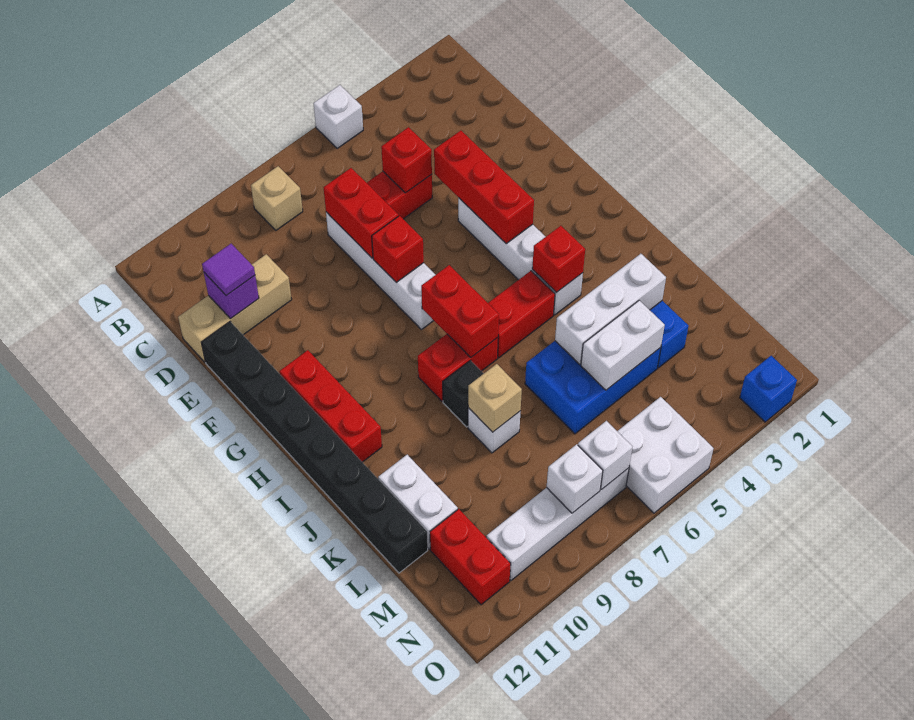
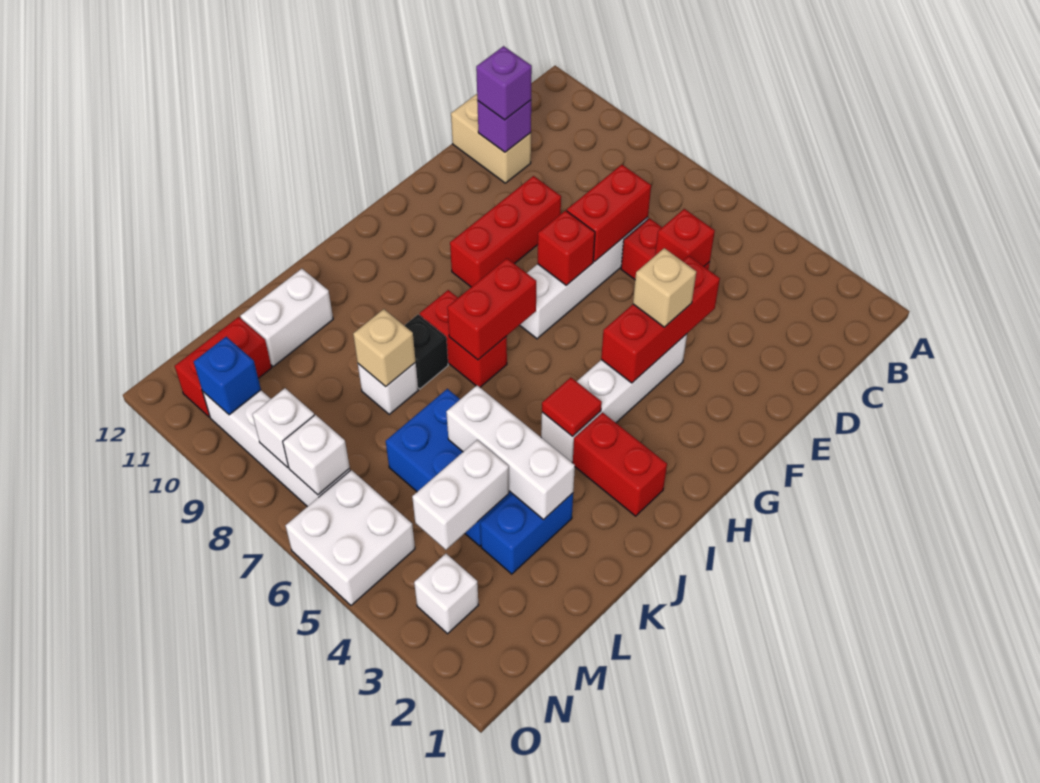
white brick A5 level 1 -> white brick N3 level 1
tan brick B8 level 1 -> tan brick F4 level 3
tan brick D10:D12 level 1 -> tan brick D11:D12 level 1
purple tile D11 level 3 -> purple brick D11 level 3
black brick E12:L12 level 1 -> none
red brick G11:I11 level 1 -> red brick E9:G9 level 1
red brick I4 level 2 -> red tile I4 level 2
red brick I5:I6 level 1 -> red brick I2:I3 level 1
white brick L4:L5 level 2 -> white brick L4:M4 level 2
blue brick O2 level 1 -> blue brick N10 level 2

